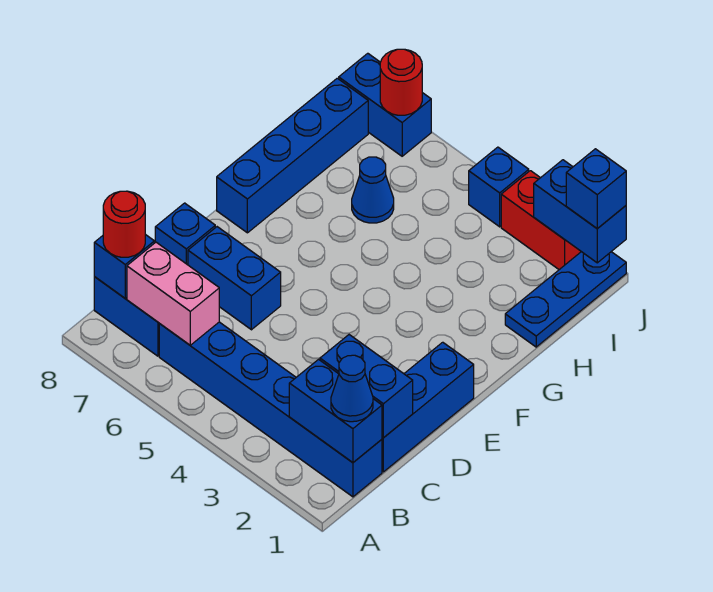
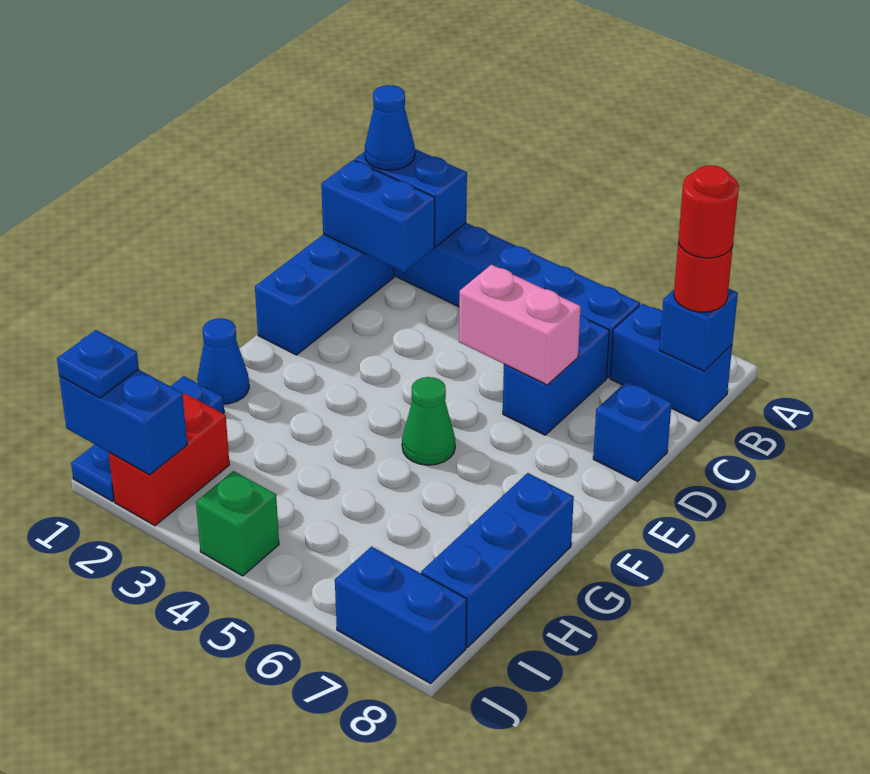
pink brick B6:B7 level 2 -> pink brick D5:D6 level 2
blue brick D6:D7 level 1 -> blue brick C6:D6 level 1
none -> green cone F5 level 1
blue brick F8:I8 level 1 -> blue brick G8:I8 level 1
blue cone H6 level 1 -> blue cone G1 level 1
blue brick J1 level 3 -> blue plate J1 level 3
red brick J2:J3 level 1 -> red brick I2:J2 level 1
blue brick J4 level 1 -> green brick J4 level 1
red round brick J7 level 2 -> red round brick B8 level 4

